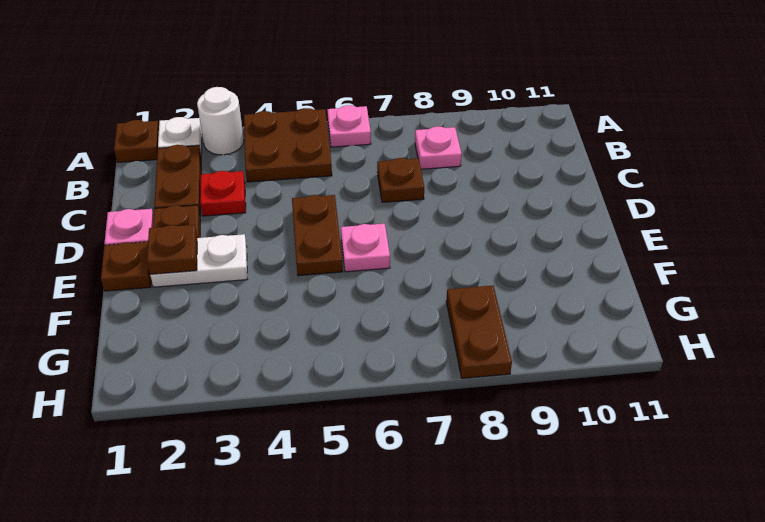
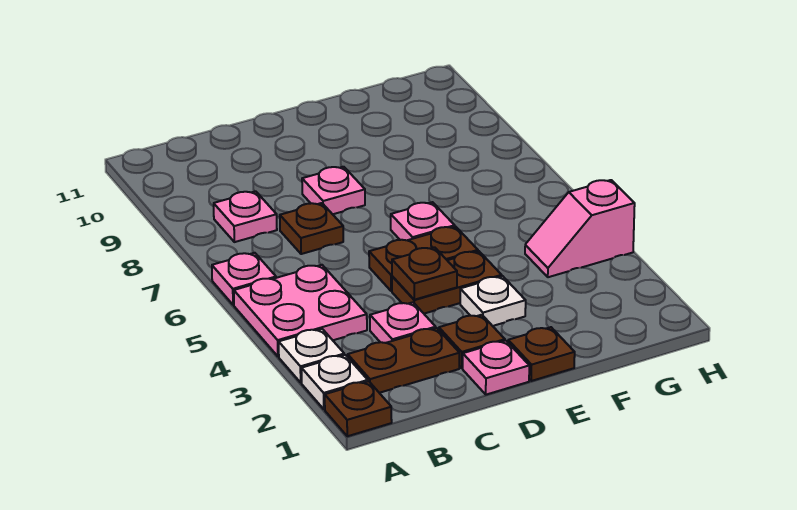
white round brick A3 level 1 -> white plate A3 level 1
brown plate A4:B5 level 1 -> pink plate A4:B5 level 1
red plate C3 level 1 -> pink plate C3 level 1
none -> pink plate D8 level 1
white plate E2:E3 level 1 -> white plate E3 level 1
brown plate E2 level 2 -> brown plate D4 level 2
none -> pink slope G4:H4 level 1 top H
brown plate G8:H8 level 1 -> brown plate D4:E4 level 1

